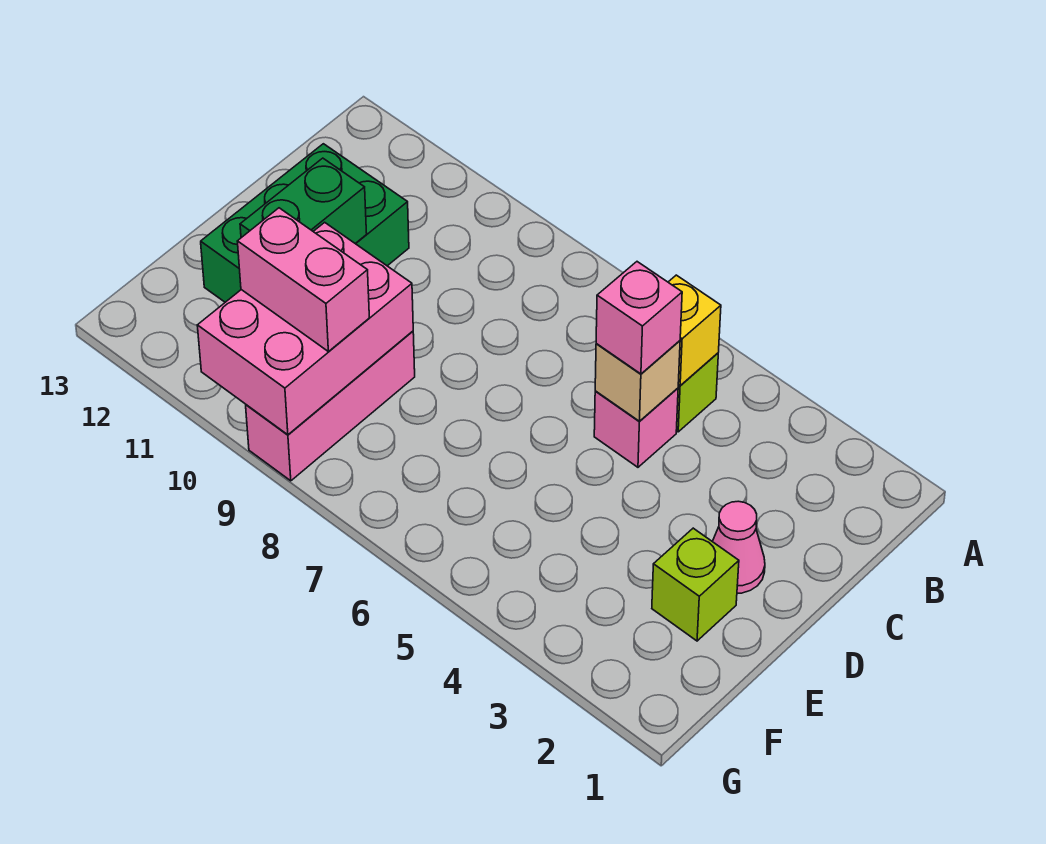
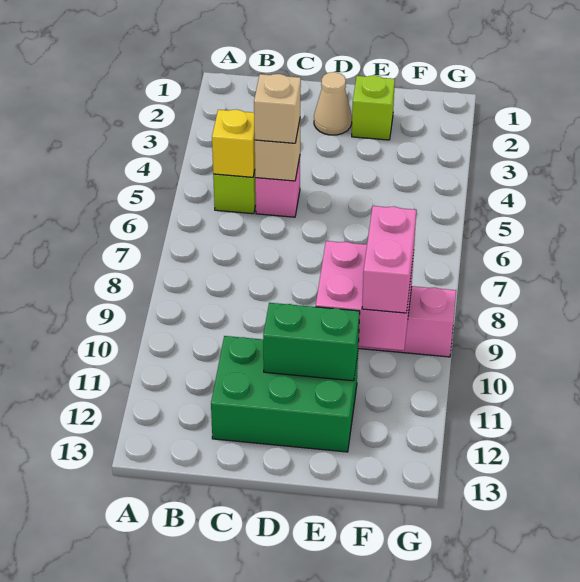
pink brick C5 level 3 -> tan brick C5 level 3
pink cone D2 level 1 -> tan cone D2 level 1
pink brick E9:G10 level 2 -> pink brick E9:F10 level 2

